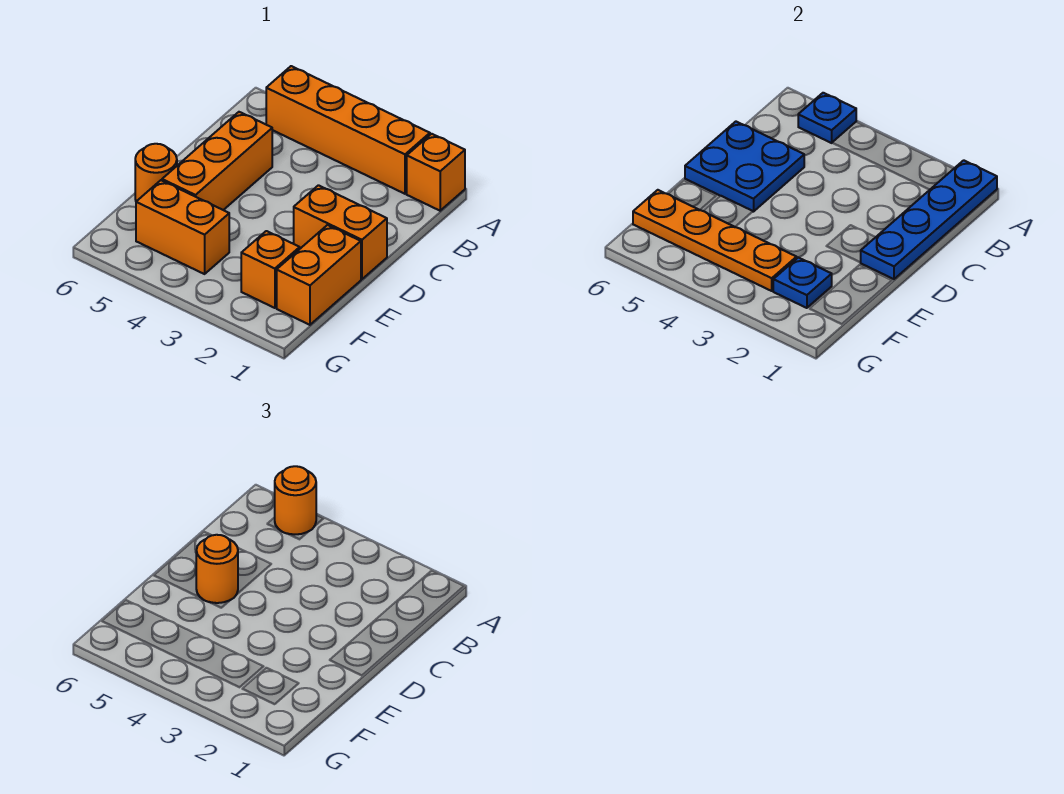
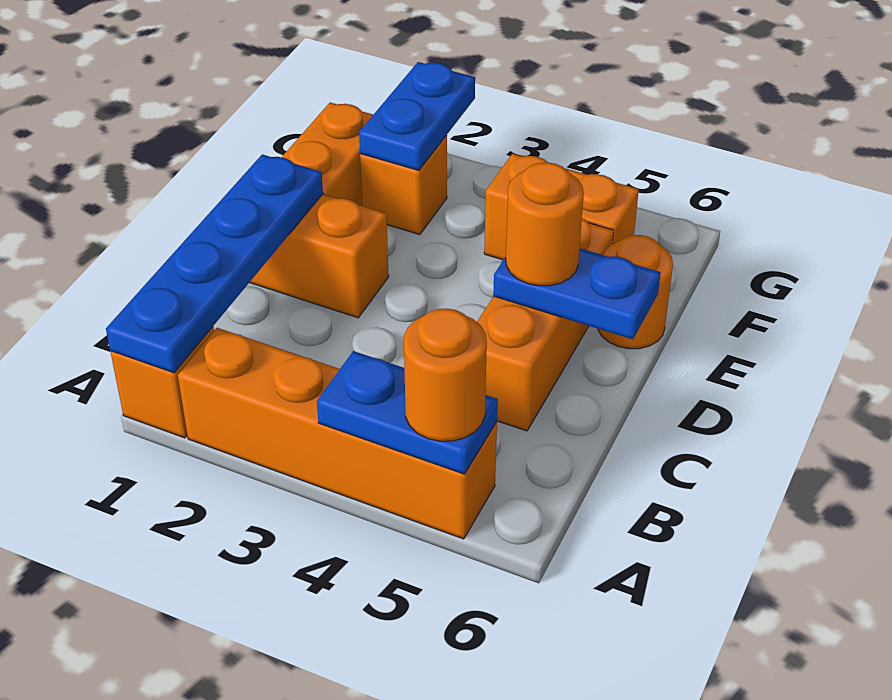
blue plate A5 level 2 -> blue plate A4:A5 level 2
blue plate C5:D6 level 2 -> blue plate D5:D6 level 2
blue plate F2 level 2 -> blue plate F2:G2 level 2
orange plate F3:F6 level 2 -> none

